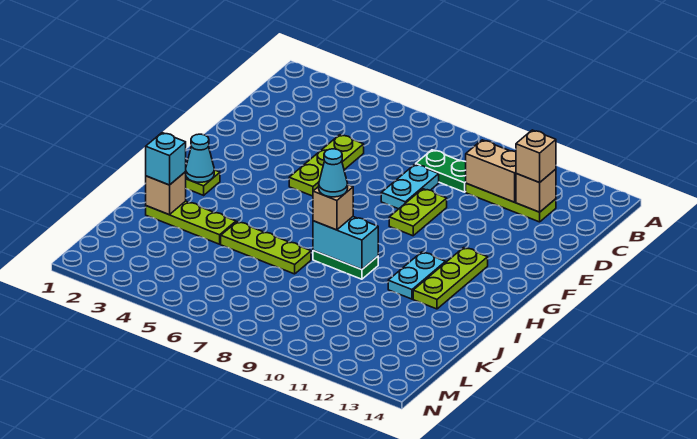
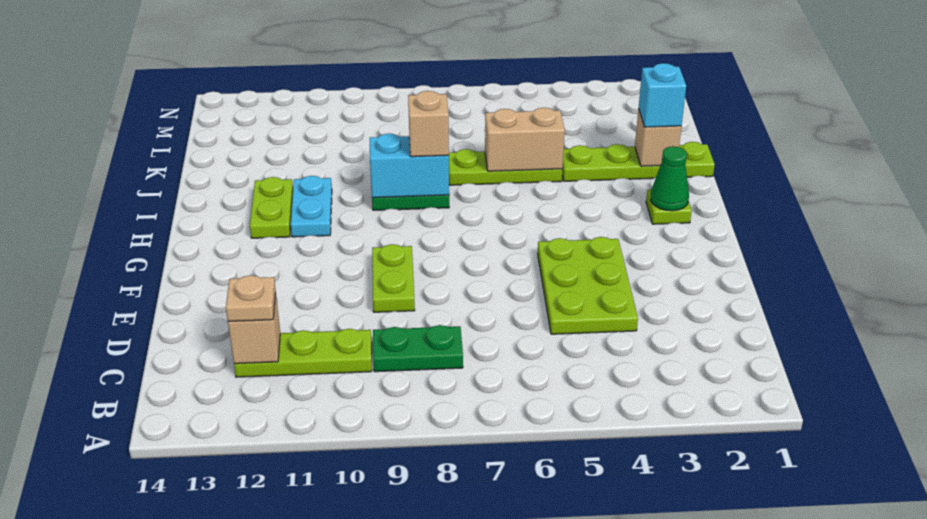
tan brick C10:C11 level 2 -> tan brick J5:J6 level 2
tan brick C12 level 3 -> tan plate C12 level 3
lime plate D5:F5 level 1 -> lime plate D4:F5 level 1
cyan plate D8:E8 level 1 -> none
lime plate G12:I12 level 1 -> lime plate H12:I12 level 1
cyan cone H2 level 2 -> green cone H2 level 2
cyan cone I8 level 4 -> none
lime plate J2:J4 level 1 -> lime plate J1:J4 level 1

